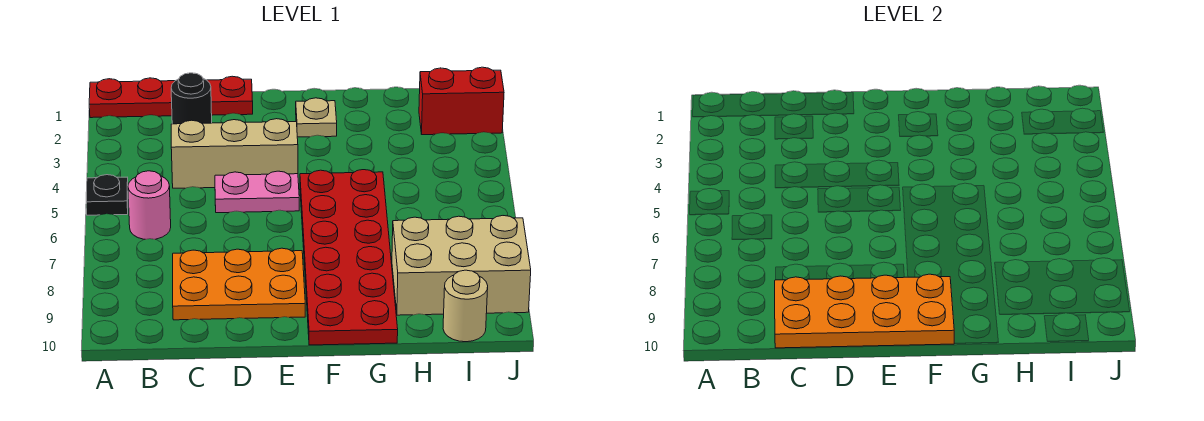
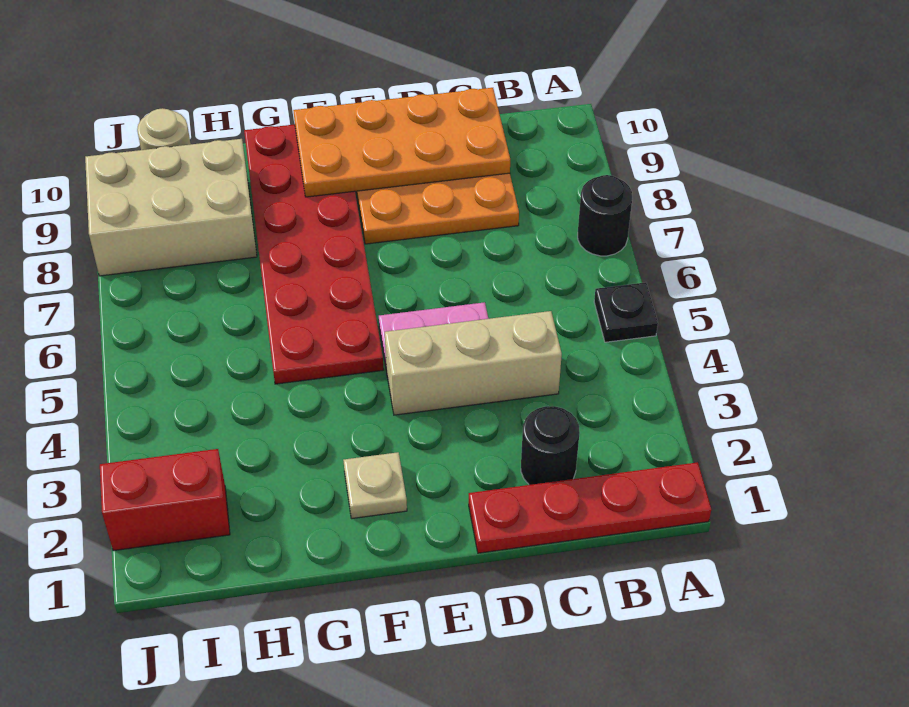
none -> black round brick A7 level 1
pink round brick B6 level 1 -> none

